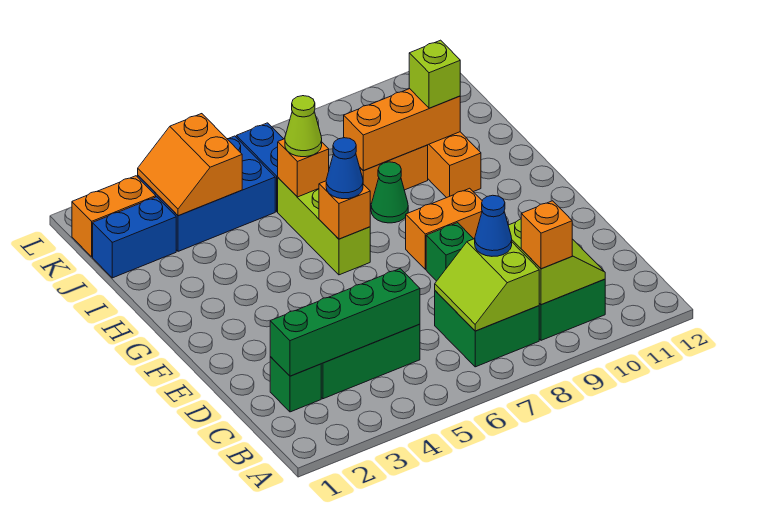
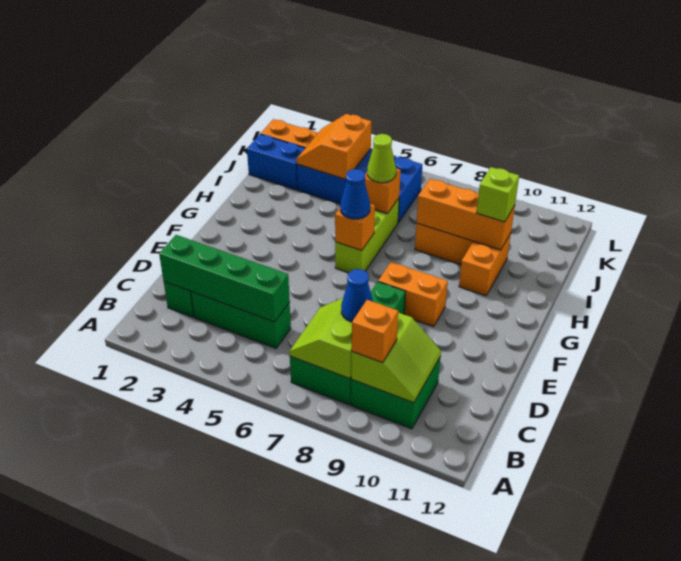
green cone H8 level 1 -> none

